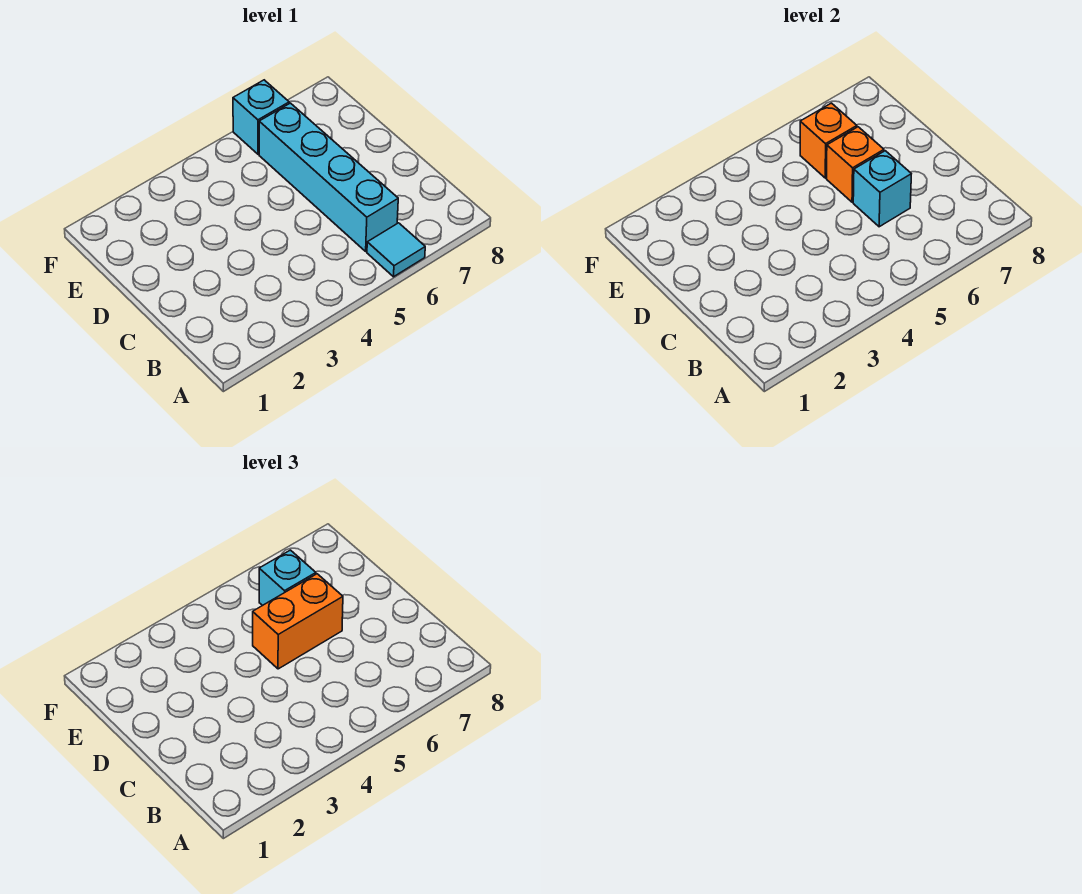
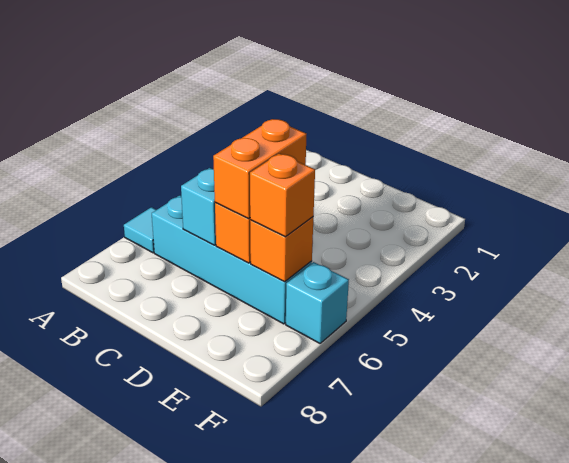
cyan brick E6 level 3 -> orange brick E6 level 3

